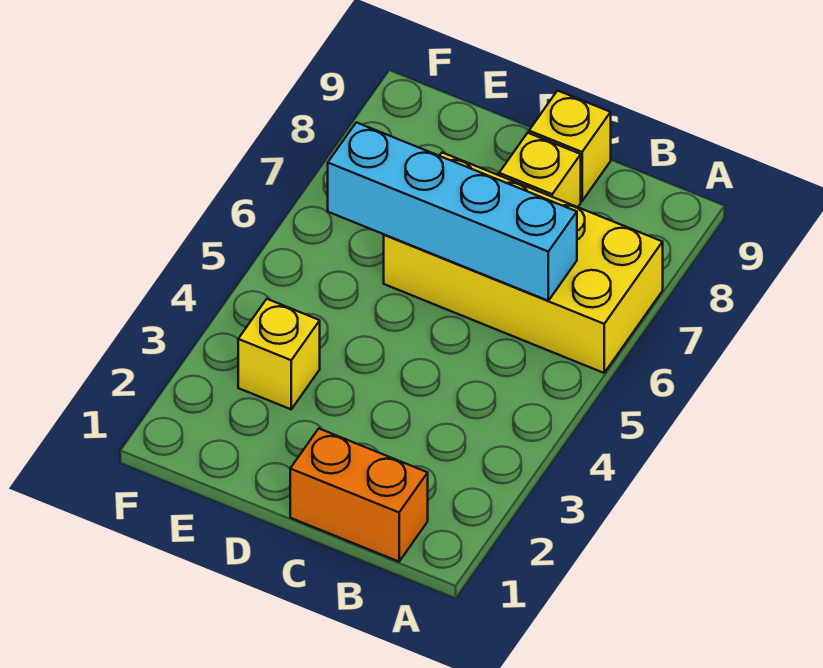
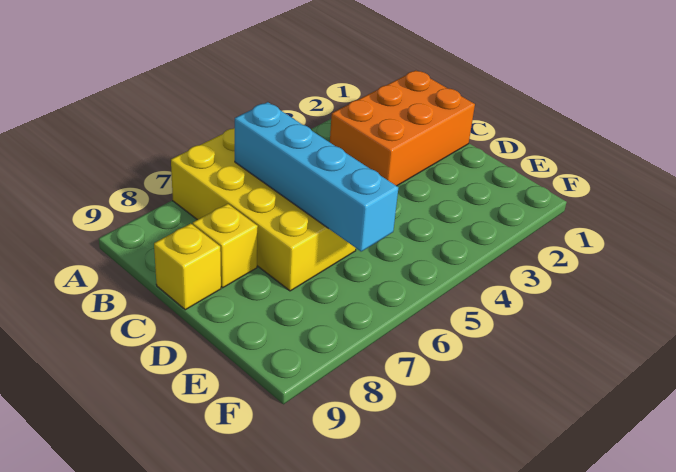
orange brick B1:C1 level 1 -> orange brick B1:C3 level 1
yellow brick E3 level 1 -> none

